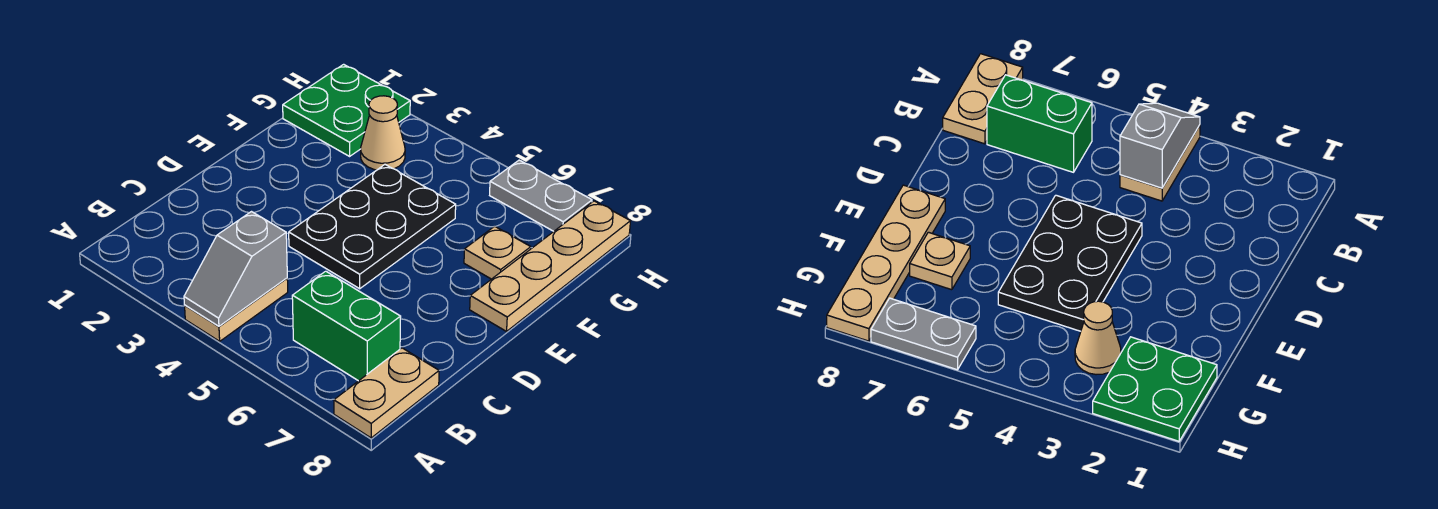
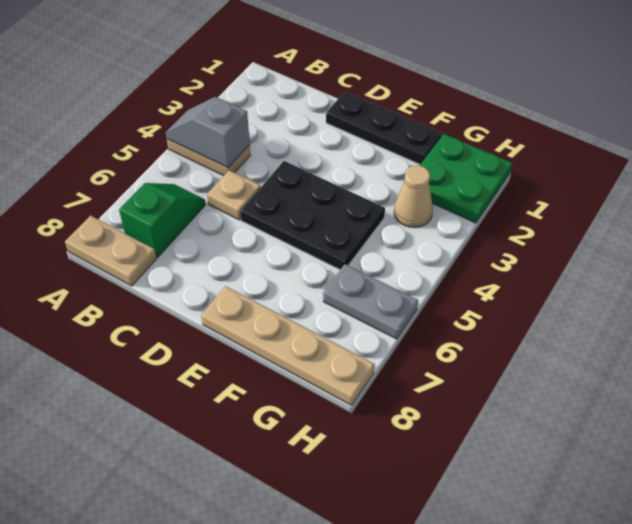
green brick B6:B7 level 1 -> green slope B6:B7 level 1 top 7
none -> black plate D1:F1 level 1
tan plate F7 level 1 -> tan plate C5 level 1
grey plate H6:H7 level 1 -> grey plate G6:H6 level 1

